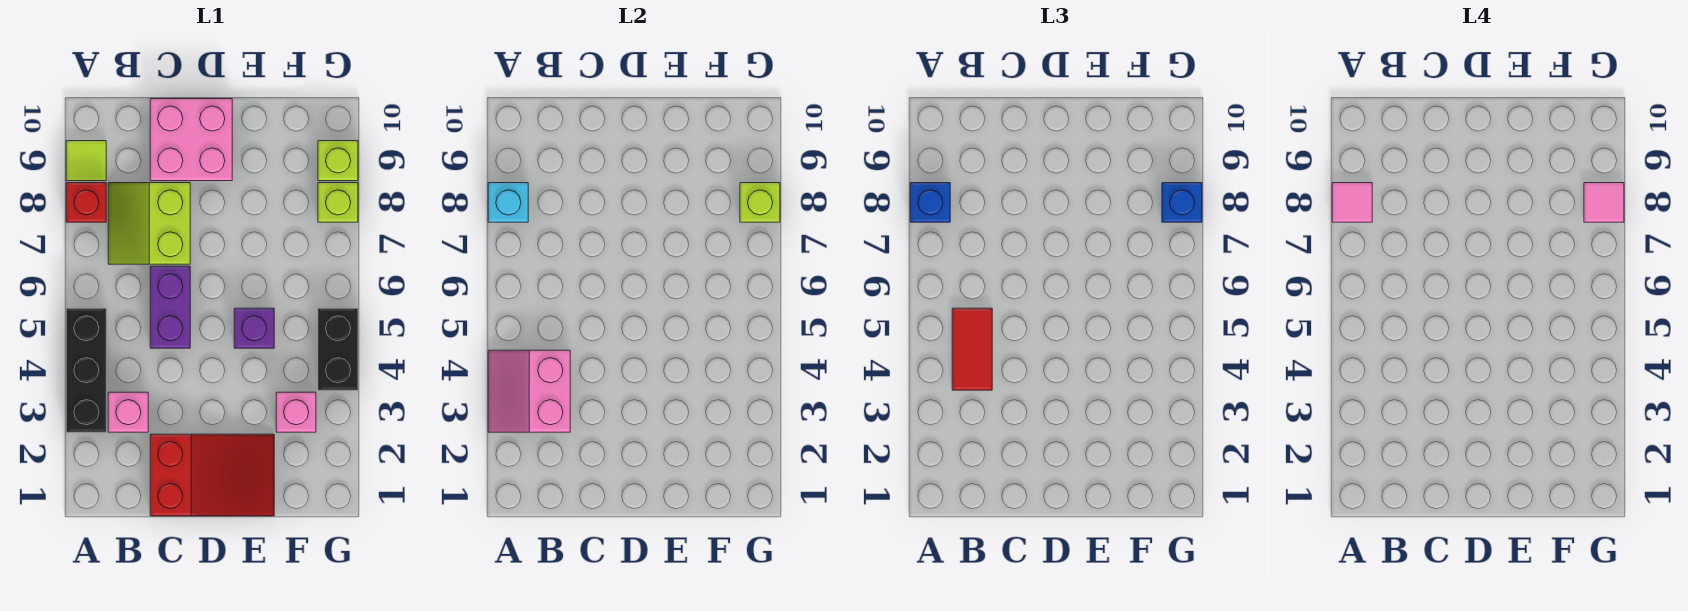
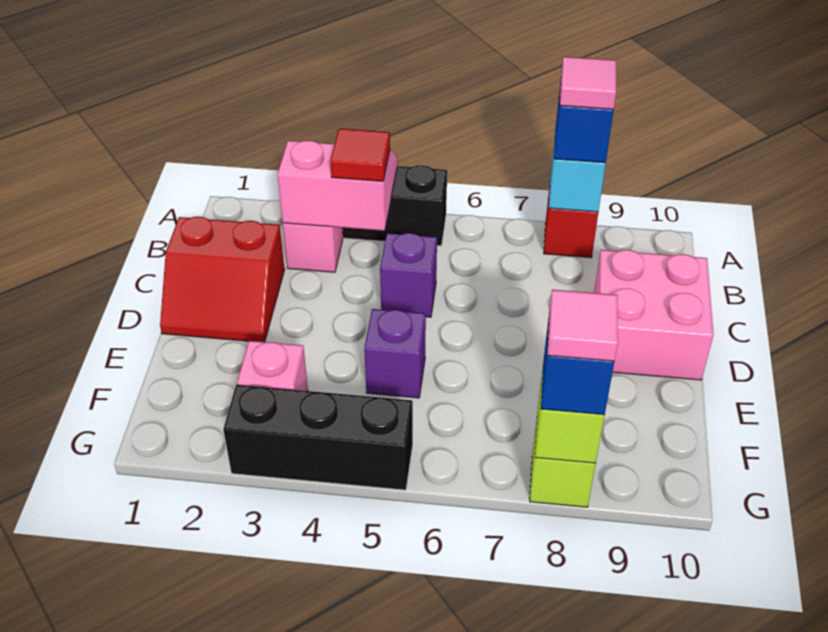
lime tile A9 level 1 -> none
red tile B4:B5 level 3 -> red tile B4 level 3
lime slope B7:C8 level 1 top C -> none
red slope C1:E2 level 1 top C -> red slope C1:D2 level 1 top C
purple brick C5:C6 level 1 -> purple brick C5 level 1
black brick G4:G5 level 1 -> black brick G3:G5 level 1
lime brick G9 level 1 -> none

